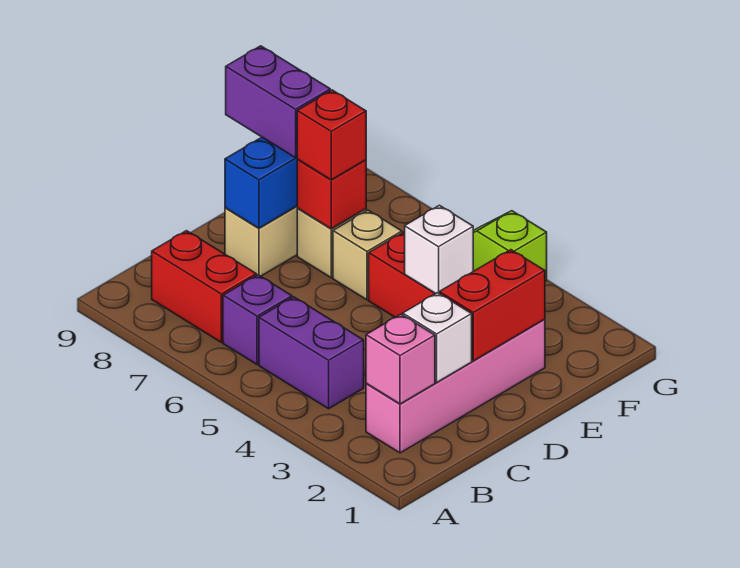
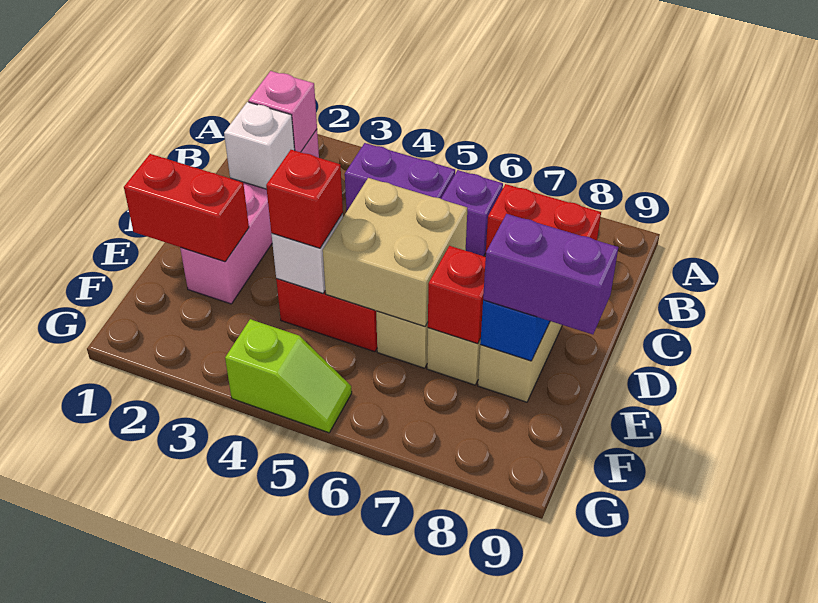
red brick D2:E2 level 2 -> red brick E1:E2 level 2
none -> tan brick D5:E6 level 2
red brick E7 level 3 -> red brick E4 level 3

